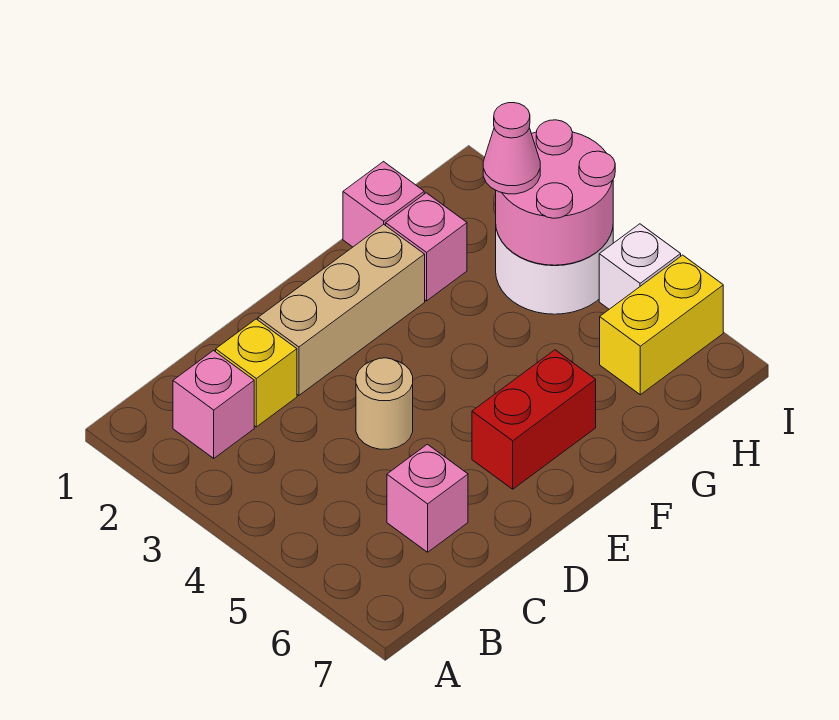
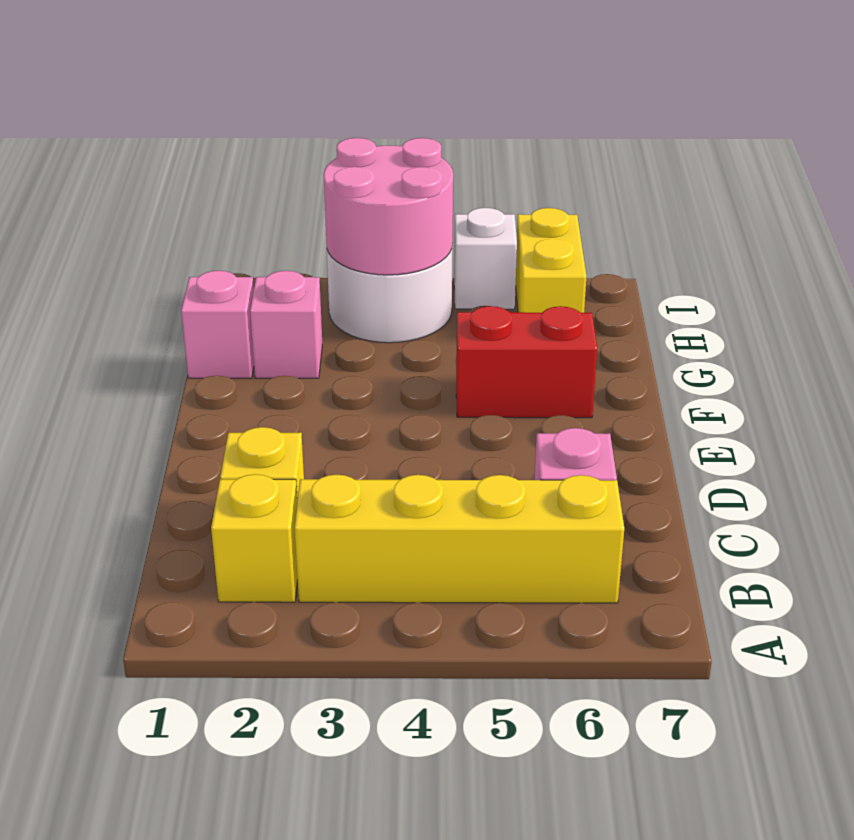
pink brick B2 level 1 -> yellow brick B2 level 1
none -> yellow brick B3:B6 level 1
tan brick D2:F2 level 1 -> none
tan round brick D4 level 1 -> none
red brick E6:F6 level 1 -> red brick F5:F6 level 1
pink cone H3 level 3 -> none

